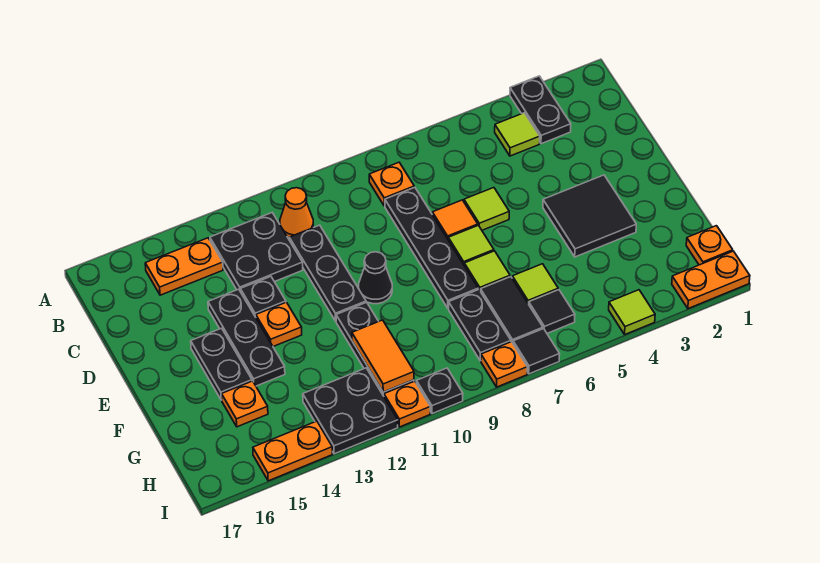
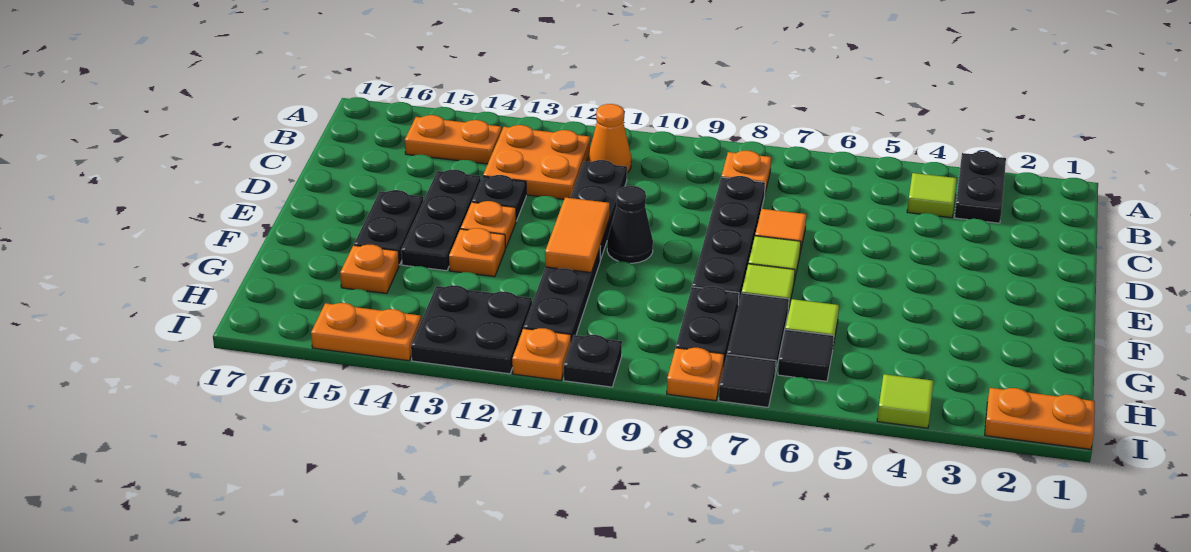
black plate B12:C13 level 1 -> orange plate B12:C13 level 1
lime tile D6 level 1 -> none
black tile E3:F4 level 1 -> none
orange tile G11:H11 level 2 -> orange tile E11:F11 level 2
orange plate H1 level 1 -> orange plate F13 level 1

